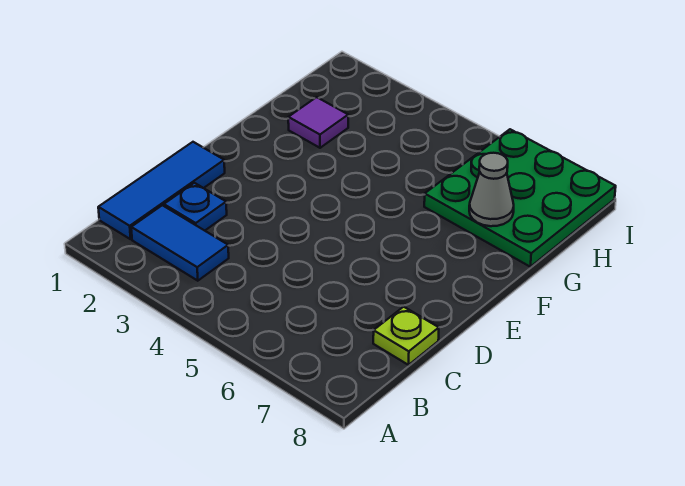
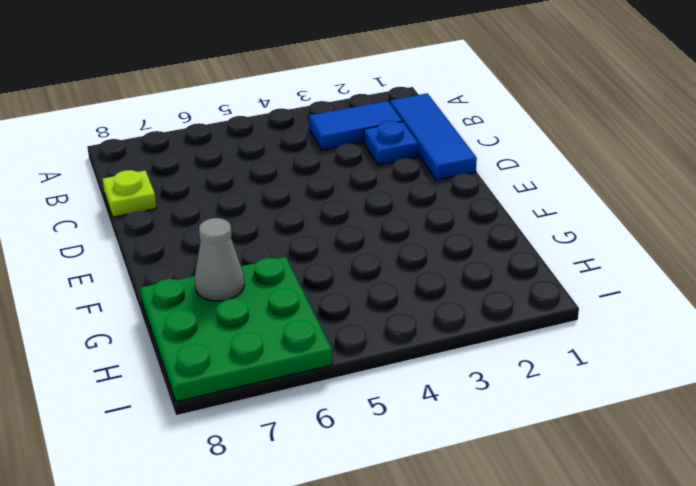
purple tile G2 level 1 -> none

